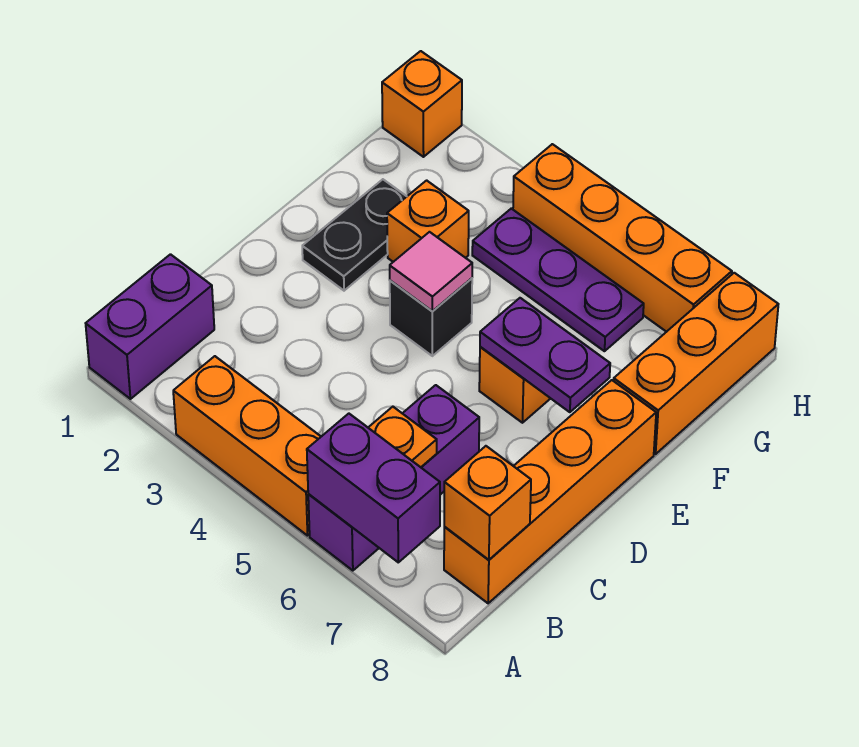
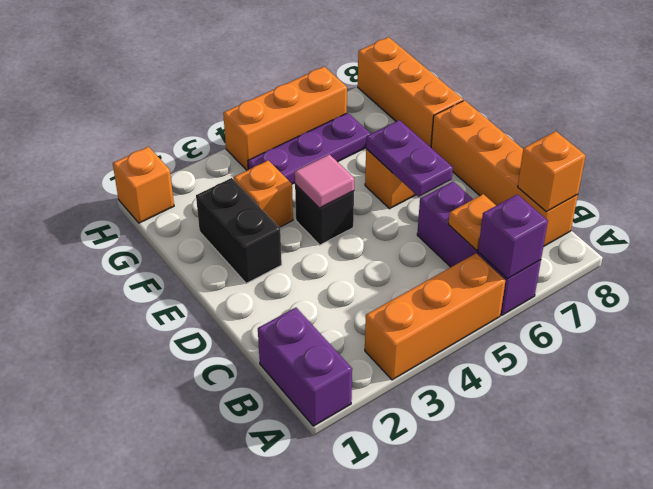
purple brick A6:A7 level 2 -> purple brick A6 level 2
black plate E2:F2 level 1 -> black brick E2:F2 level 1
purple plate E6:E7 level 2 -> purple plate D6:E6 level 2
orange brick H4:H7 level 1 -> orange brick H4:H6 level 1

